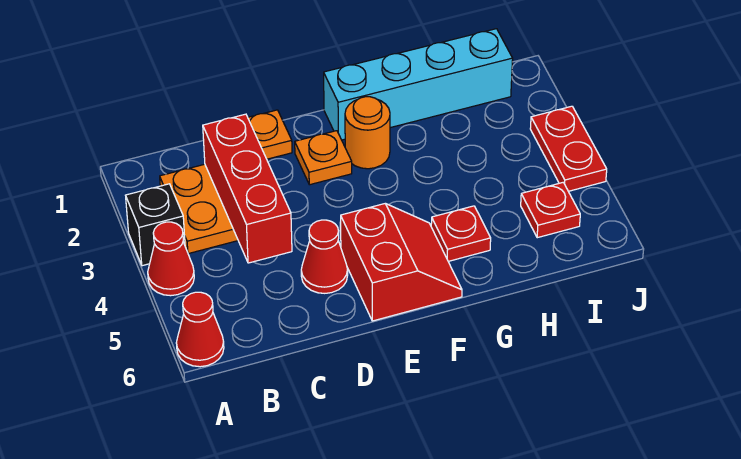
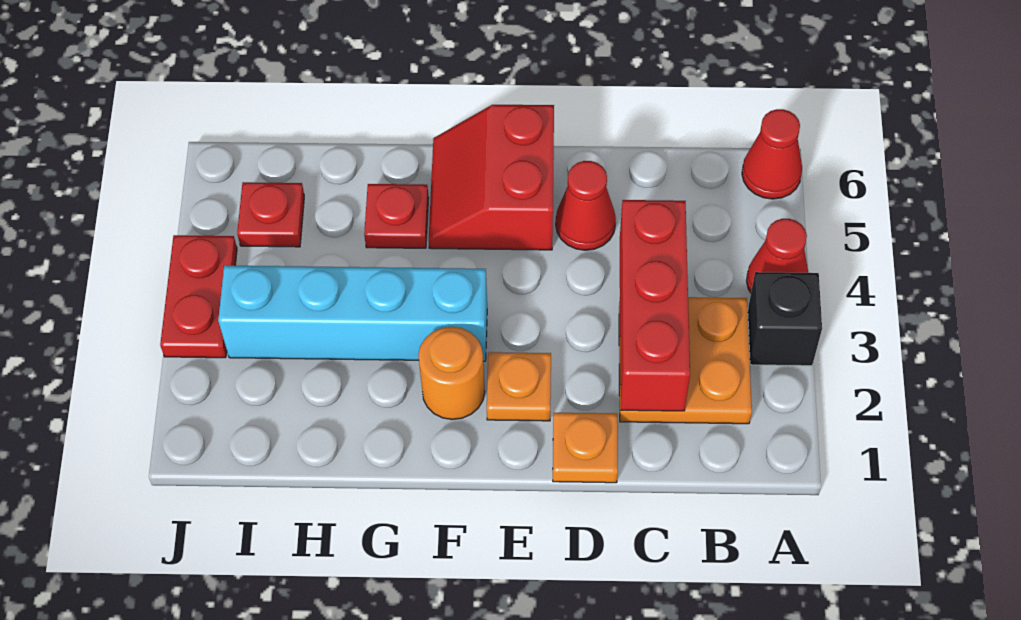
cyan brick F1:I1 level 1 -> cyan brick F3:I3 level 1

